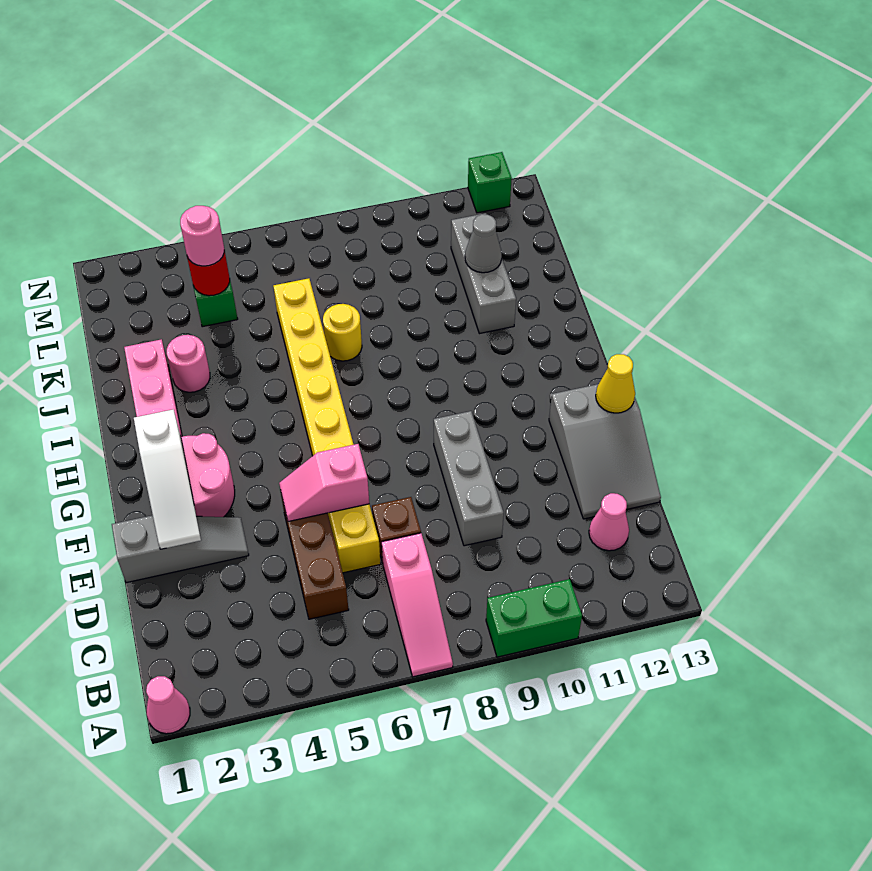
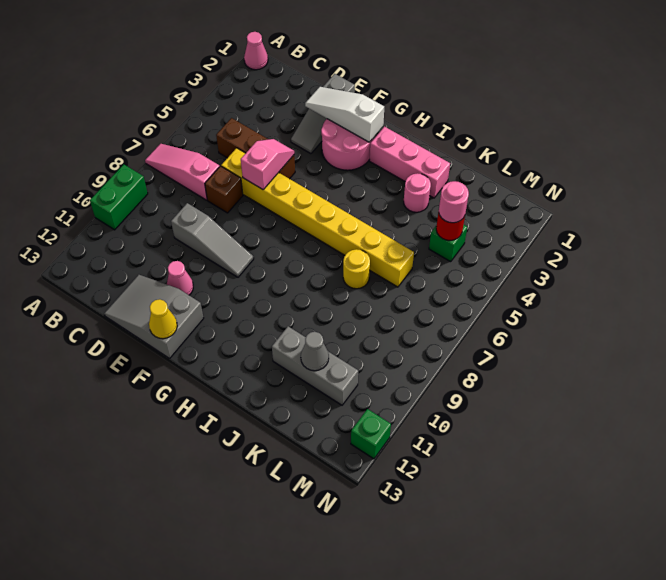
pink cone C12 level 1 -> pink cone E11 level 1
grey brick D9:F9 level 1 -> grey slope D9:F9 level 1 top D

